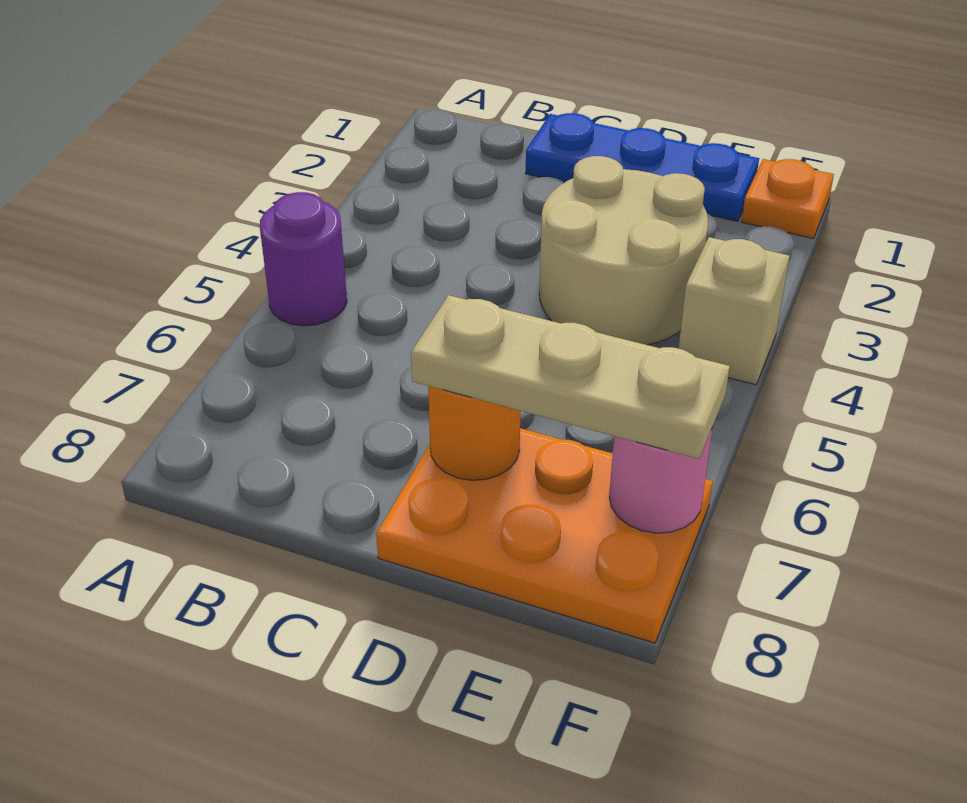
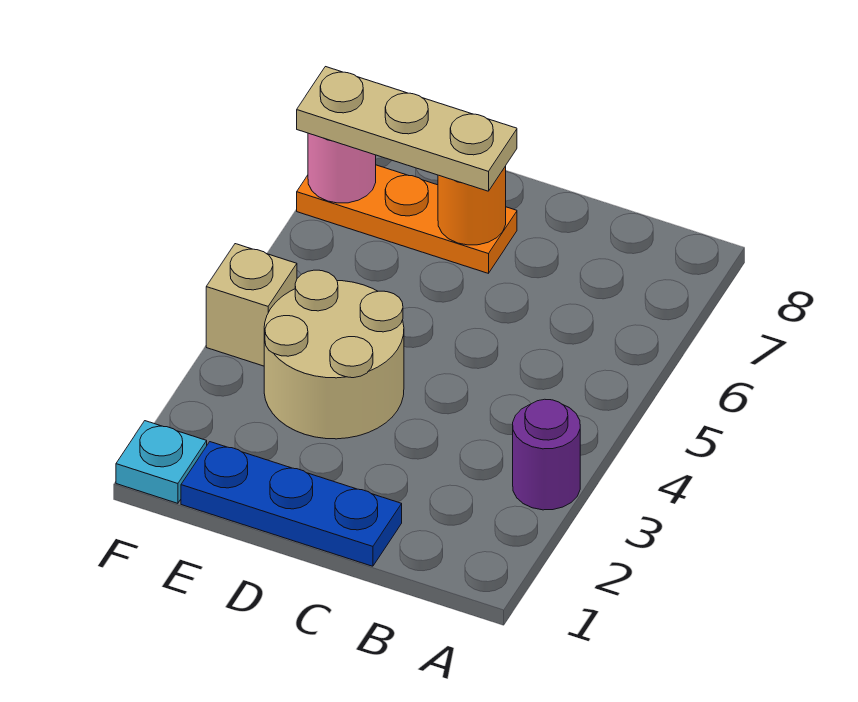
purple round brick A5 level 1 -> purple round brick A3 level 1
orange plate D7:F8 level 1 -> orange plate D7:F7 level 1
orange plate F1 level 1 -> cyan plate F1 level 1

